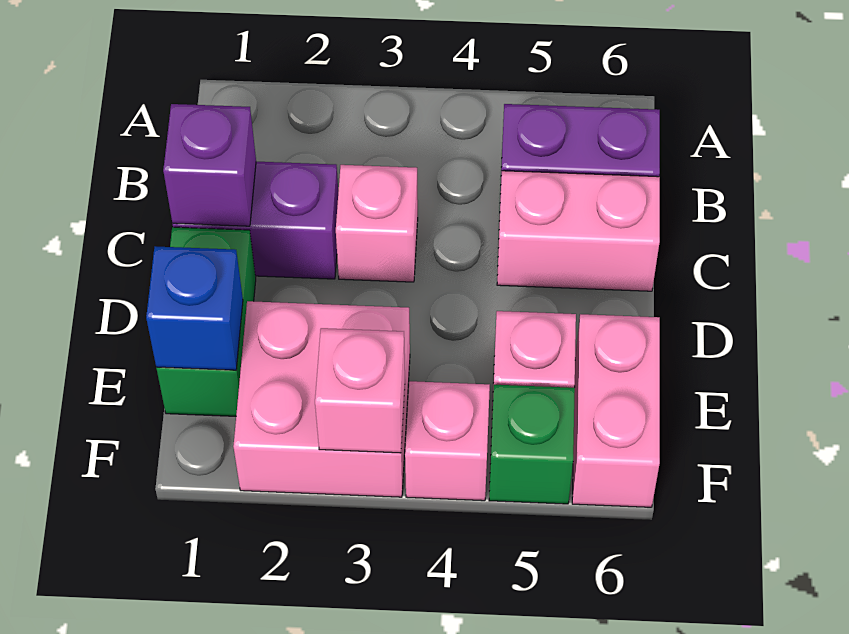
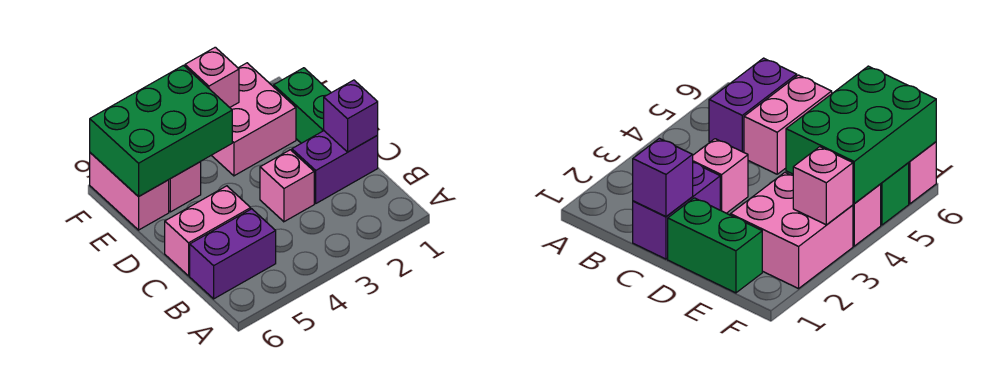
blue brick E1 level 2 -> none
none -> green brick E4:F6 level 2

